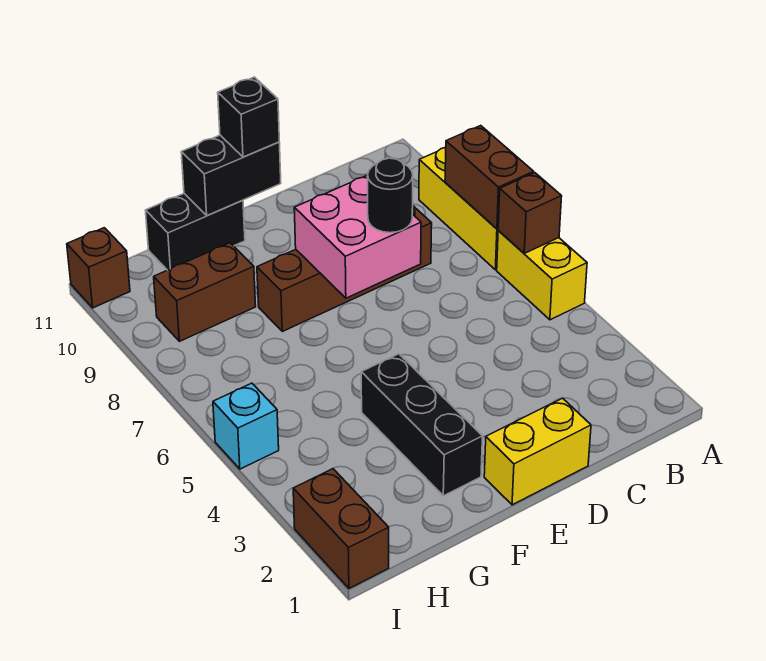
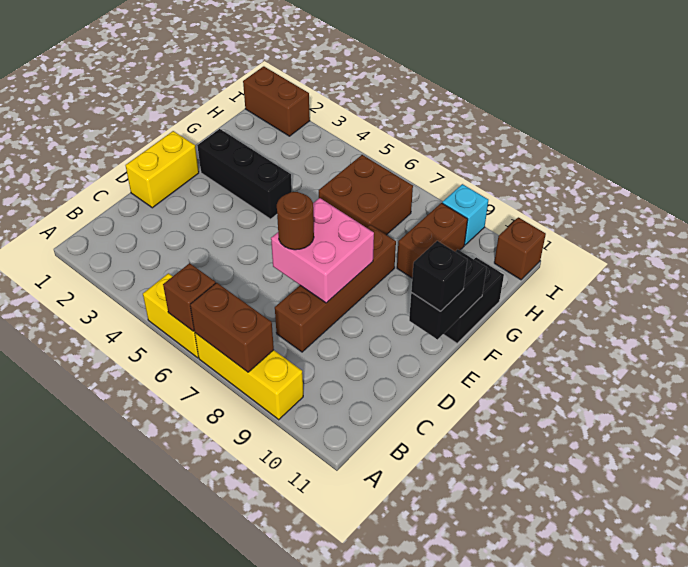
black round brick D7 level 3 -> brown round brick D7 level 3
none -> brown brick G6:H7 level 1
cyan brick I5 level 1 -> cyan brick I9 level 1

